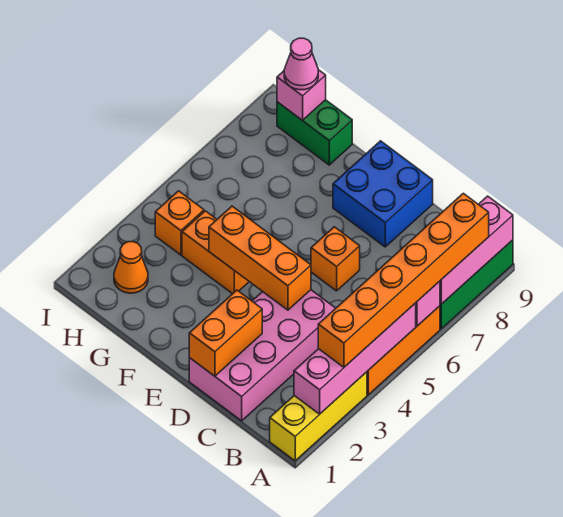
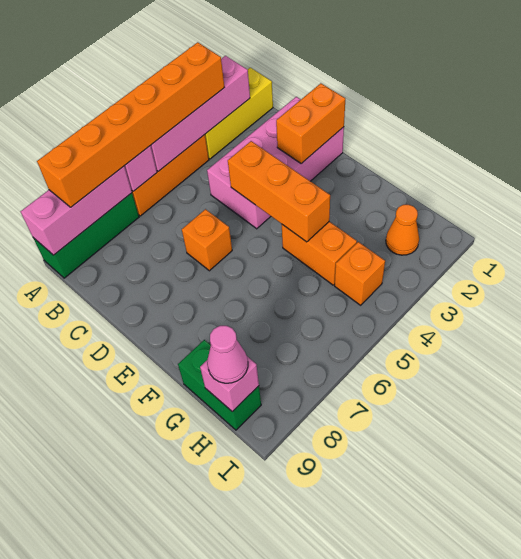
blue brick D8:E9 level 1 -> none

